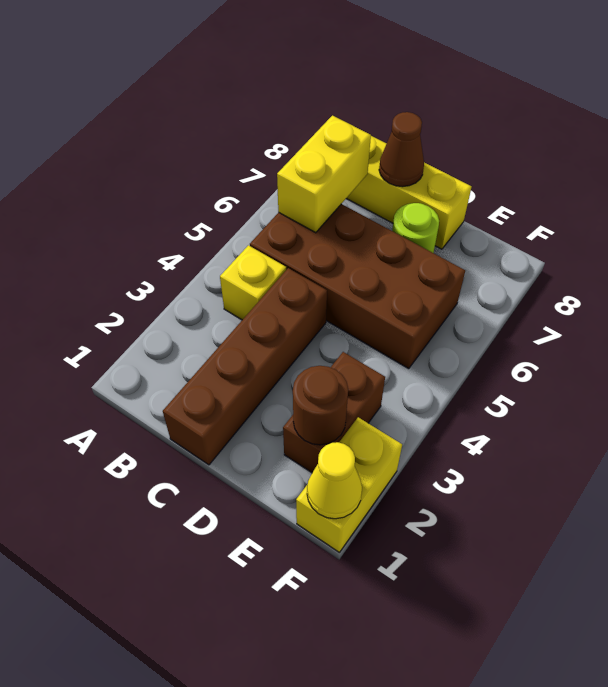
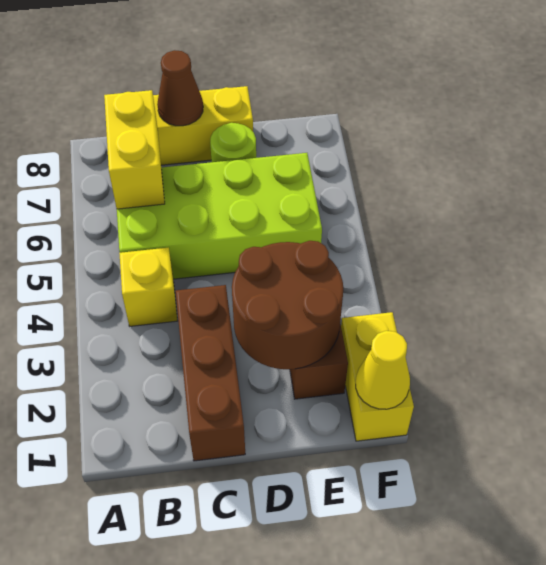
brown brick B5:E6 level 1 -> lime brick B5:E6 level 1
brown brick C1:C4 level 1 -> brown brick C1:C3 level 1
brown round brick E2 level 2 -> brown round brick D2:E3 level 2

